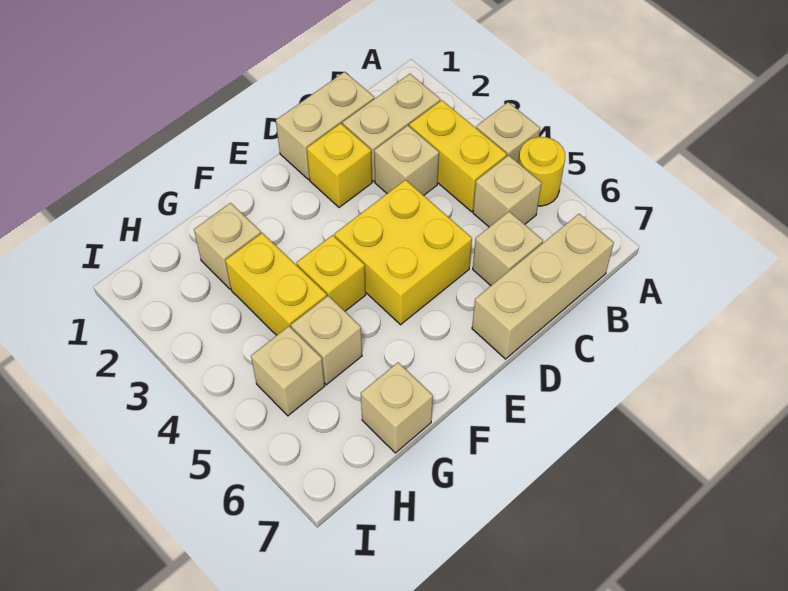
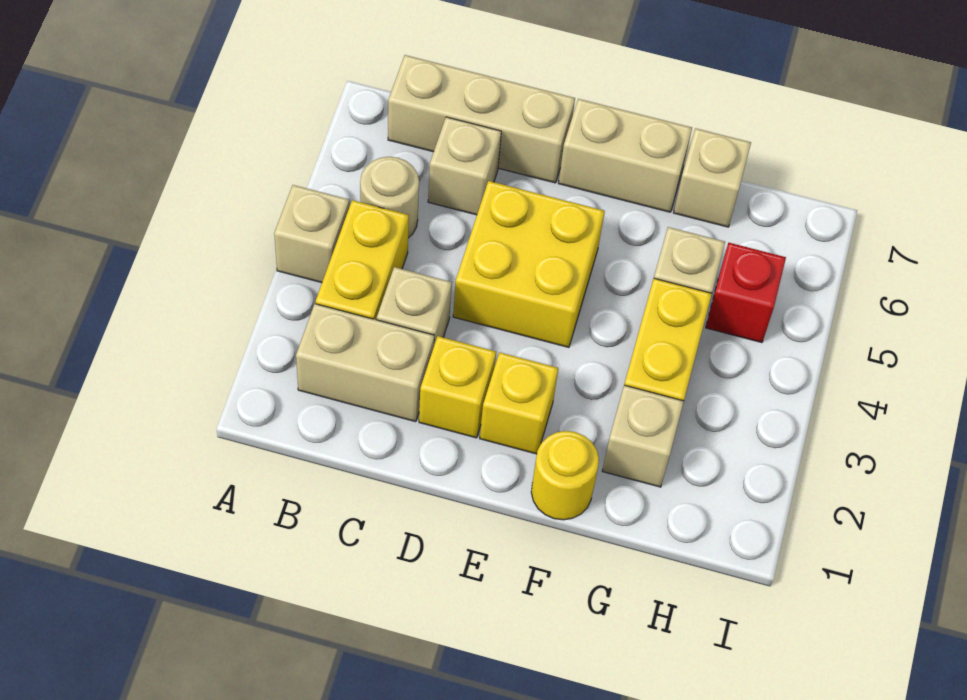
yellow round brick A5 level 1 -> yellow round brick F1 level 1
tan brick B5 level 1 -> tan round brick B5 level 1
tan brick C1:D1 level 1 -> tan brick E7:F7 level 1
yellow brick F4 level 1 -> yellow brick E2 level 1
tan brick H5 level 1 -> red brick H5 level 1

